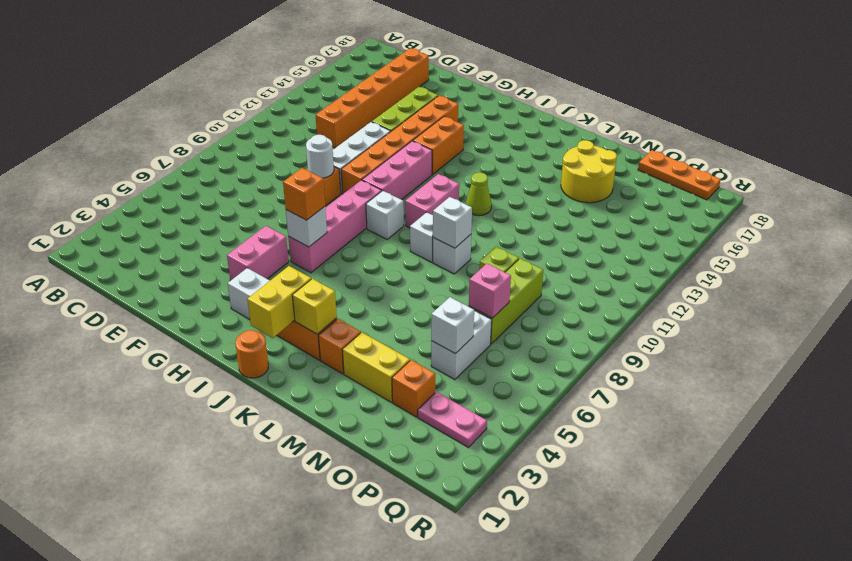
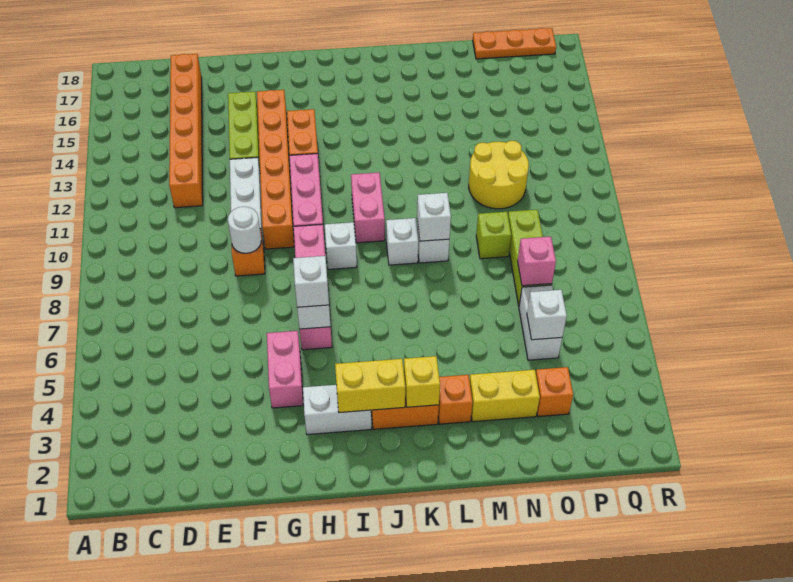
orange brick H6 level 3 -> white brick H6 level 3
orange round brick J1 level 1 -> none
yellow brick J2:J3 level 2 -> yellow brick I3:J3 level 2
lime cone K12 level 1 -> none
yellow round brick M15:N16 level 1 -> yellow round brick N11:O12 level 1
pink plate P3:Q3 level 1 -> none

